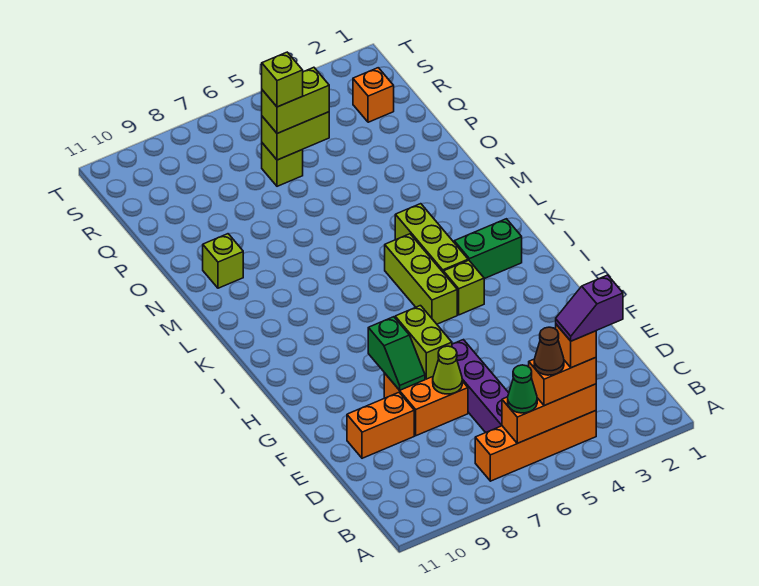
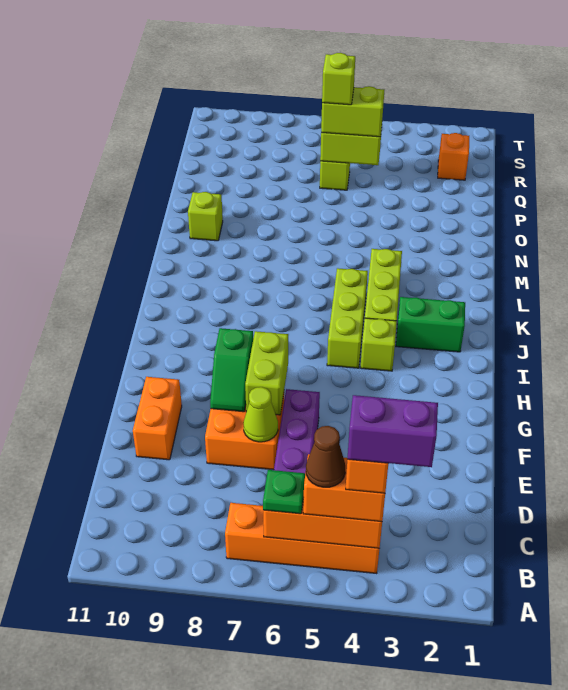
purple slope B3:B4 level 5 top 3 -> purple brick B3:B4 level 5
green cone B6 level 3 -> green plate B6 level 3
orange brick E9:E10 level 1 -> orange brick E10:F10 level 1

